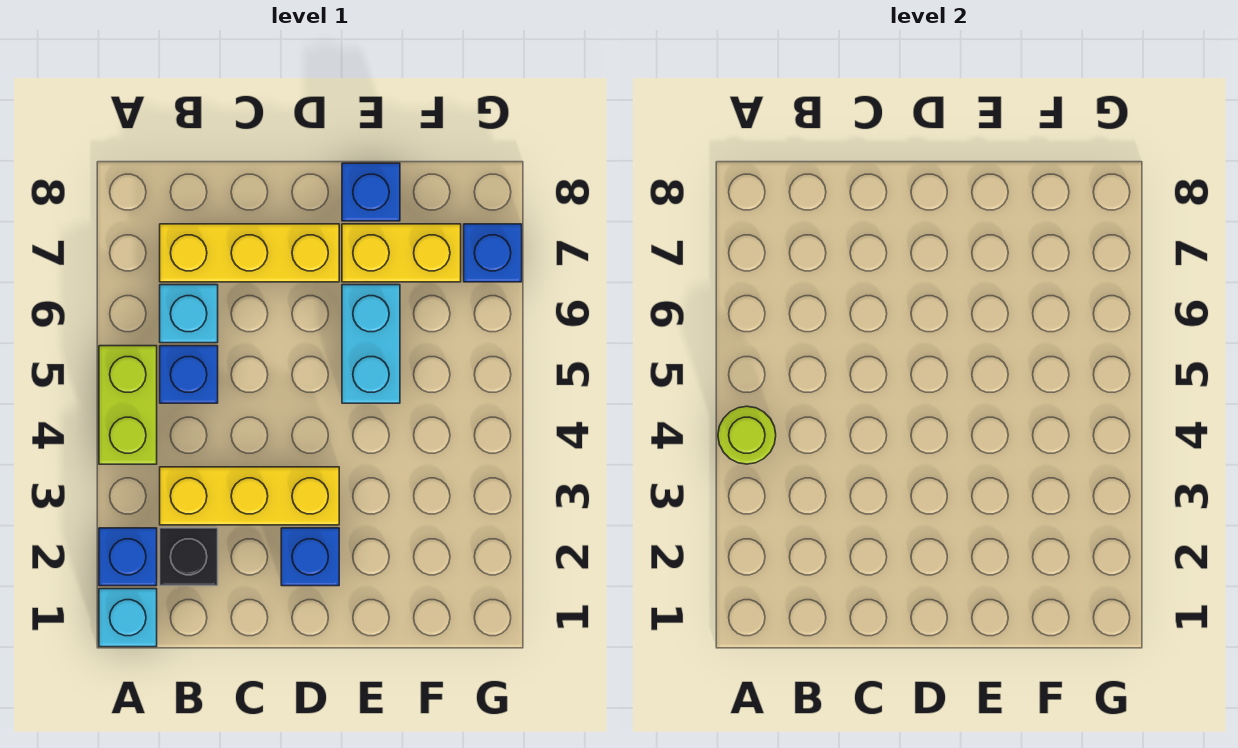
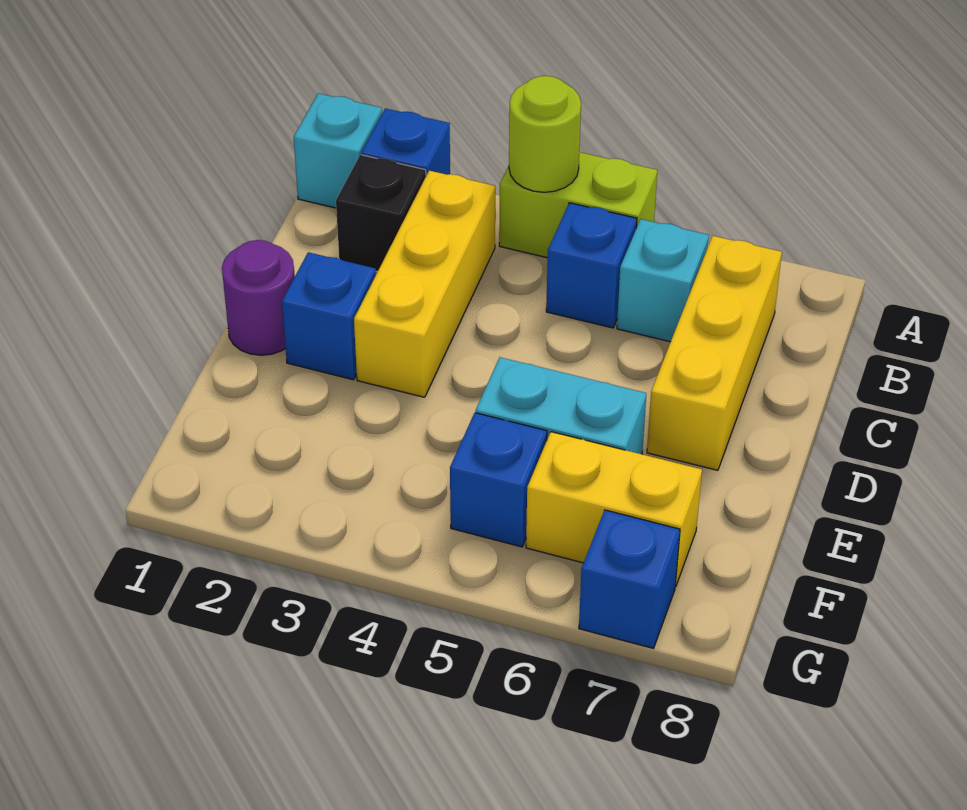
none -> purple round brick D1 level 1
yellow brick E7:F7 level 1 -> yellow brick F6:F7 level 1
blue brick E8 level 1 -> blue brick F5 level 1

